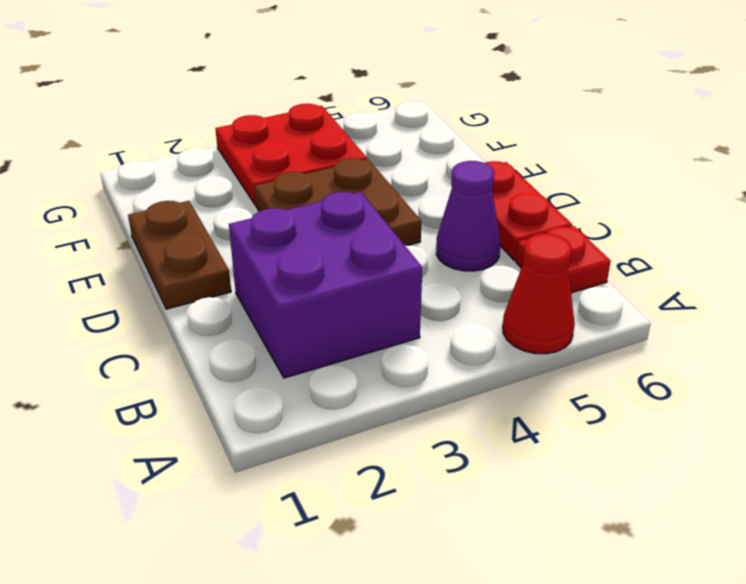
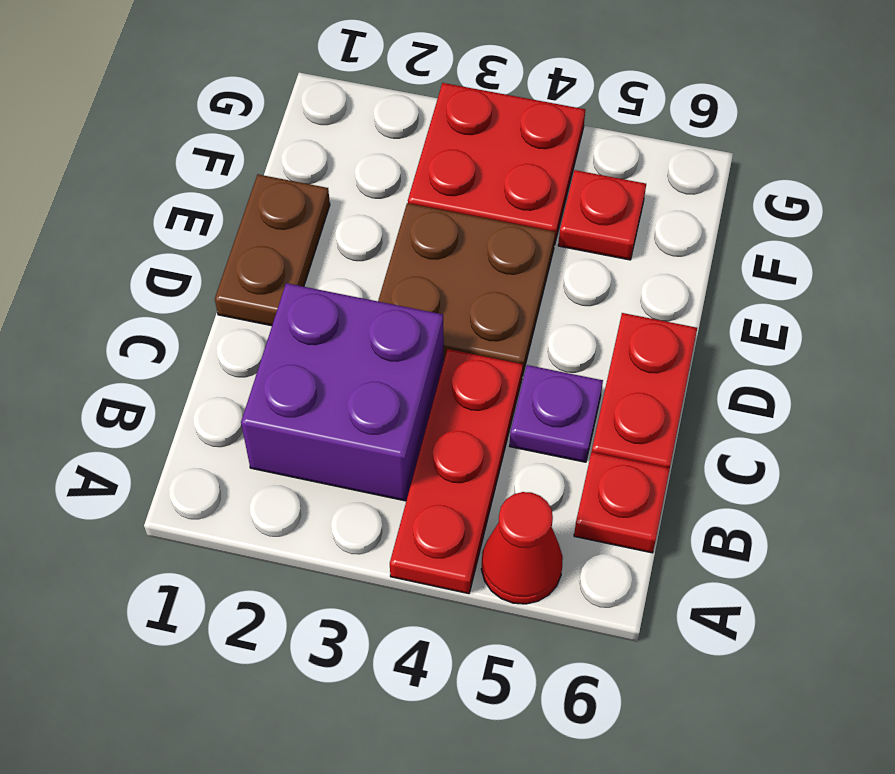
none -> red plate A4:C4 level 1
purple cone C5 level 1 -> purple plate C5 level 1
none -> red plate F5 level 1

